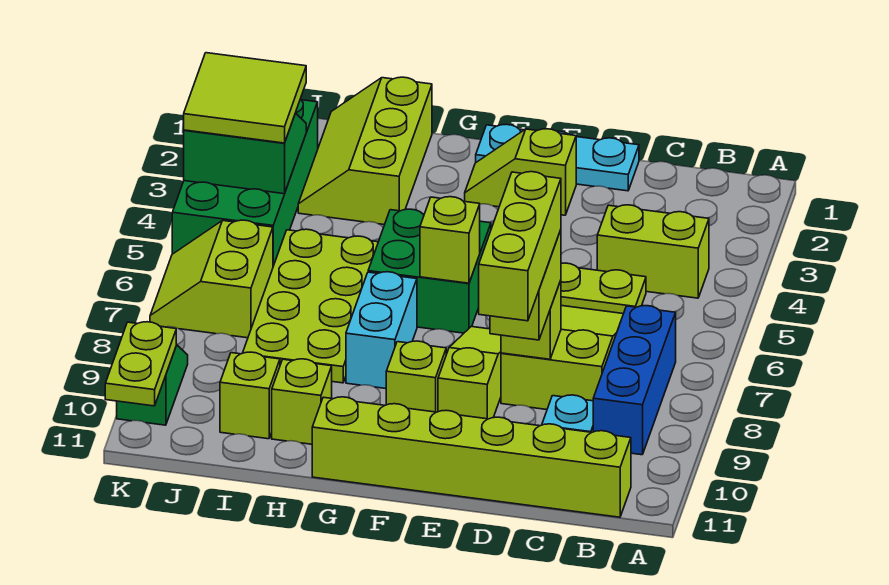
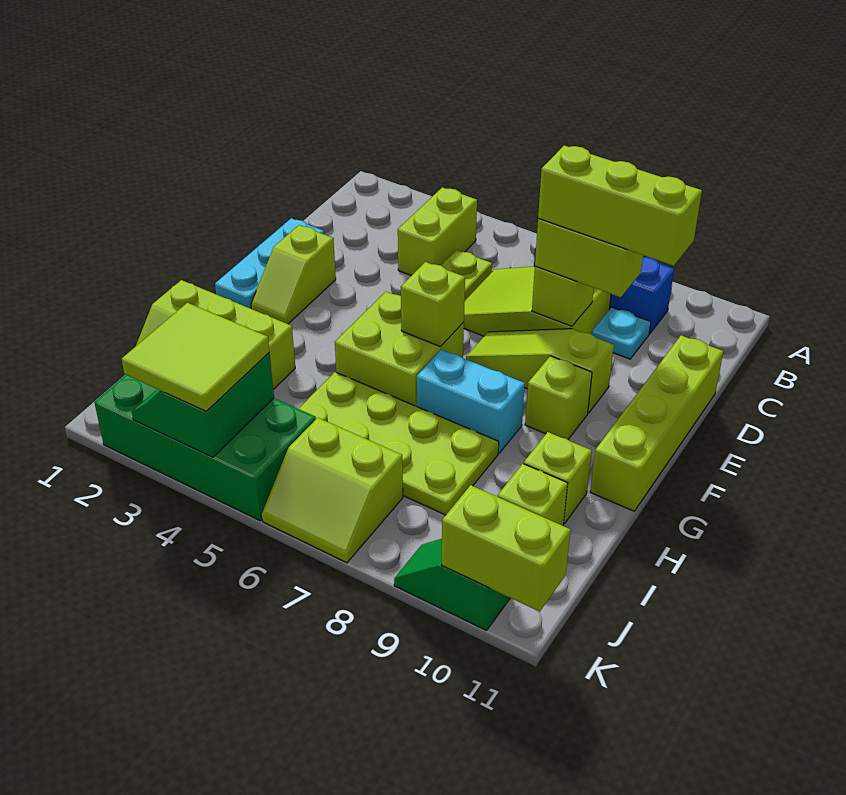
lime brick B11:G11 level 1 -> lime brick D11:G11 level 1
green brick F5:G6 level 1 -> lime brick F5:G6 level 1
lime plate K10:K11 level 2 -> lime brick K10:K11 level 2

